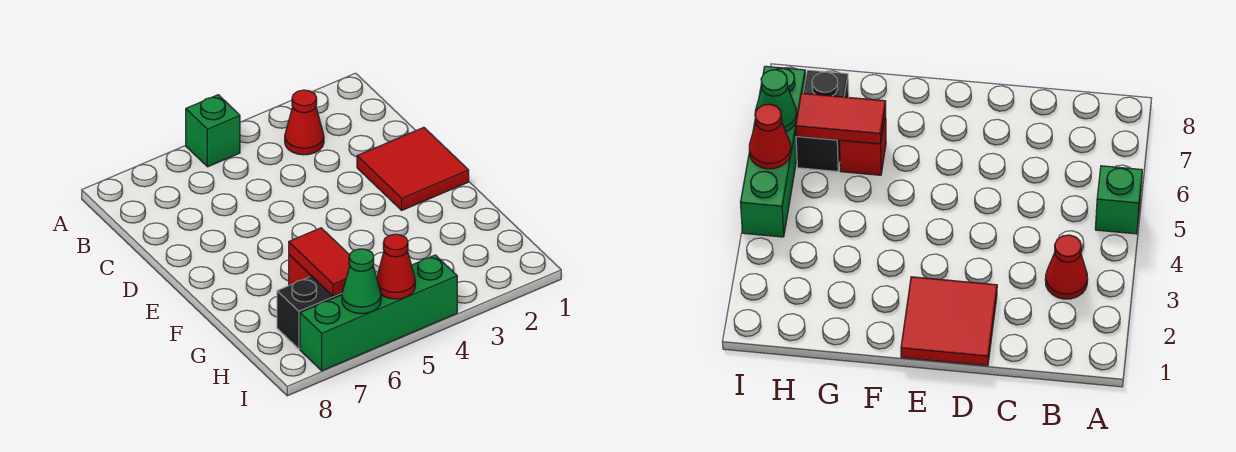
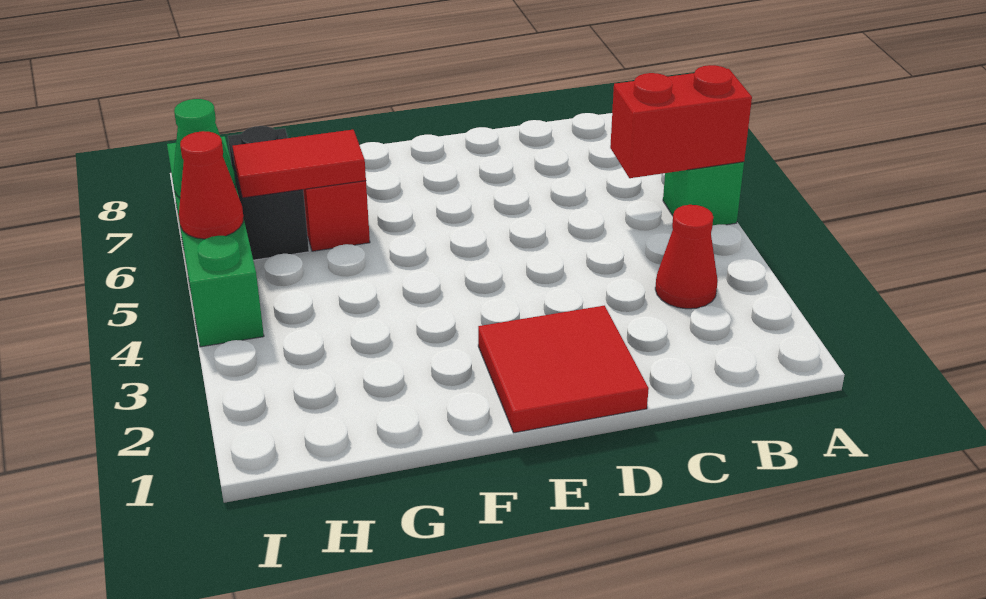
none -> red brick A5:B5 level 2

